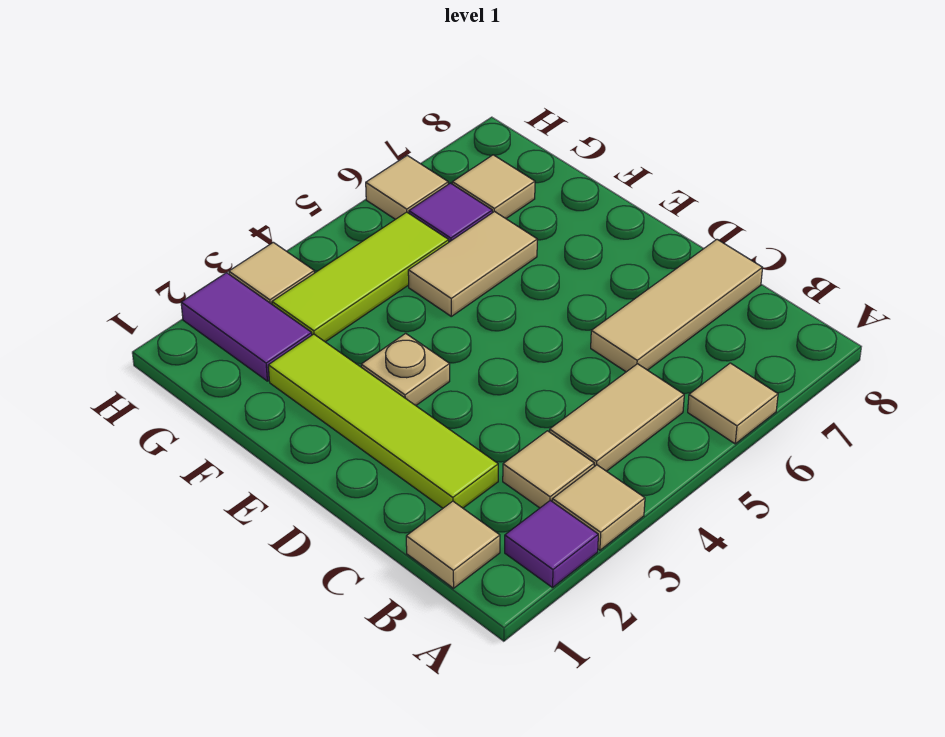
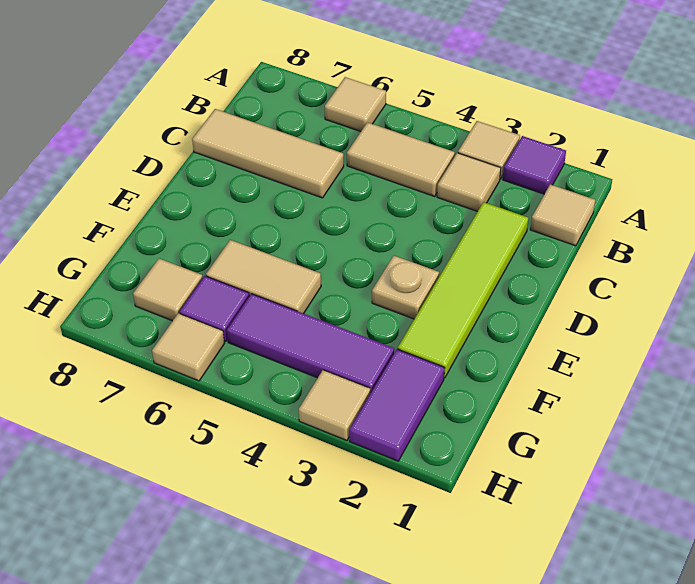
lime tile G3:G5 level 1 -> purple tile G3:G5 level 1

